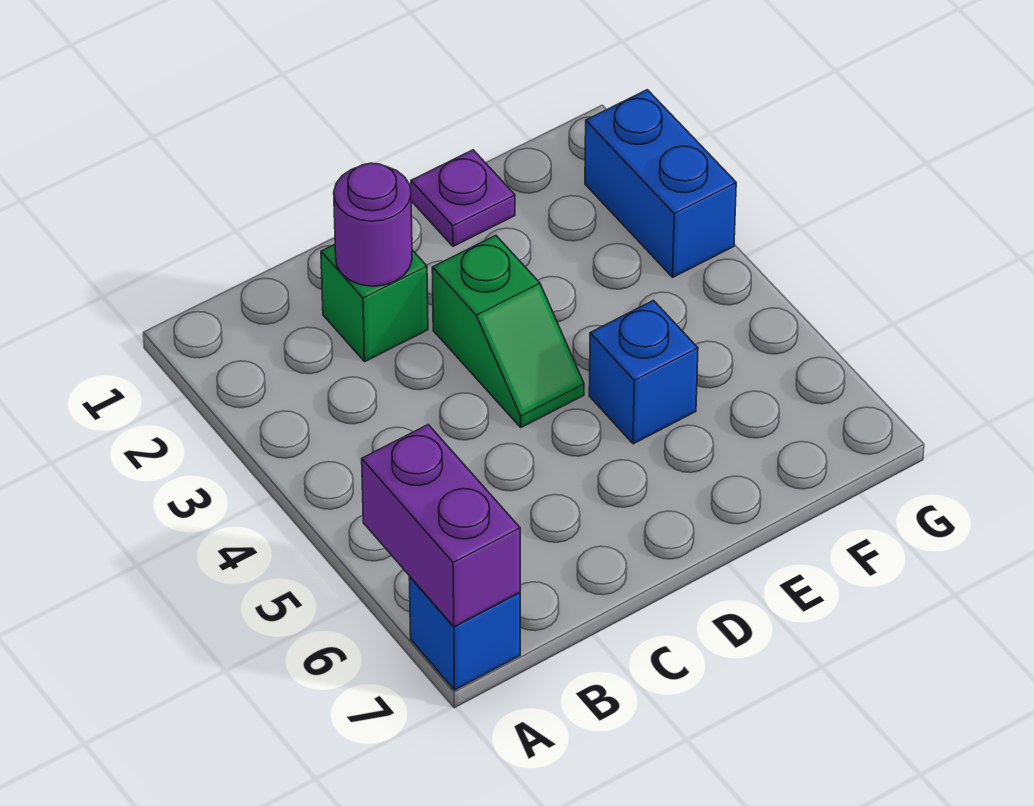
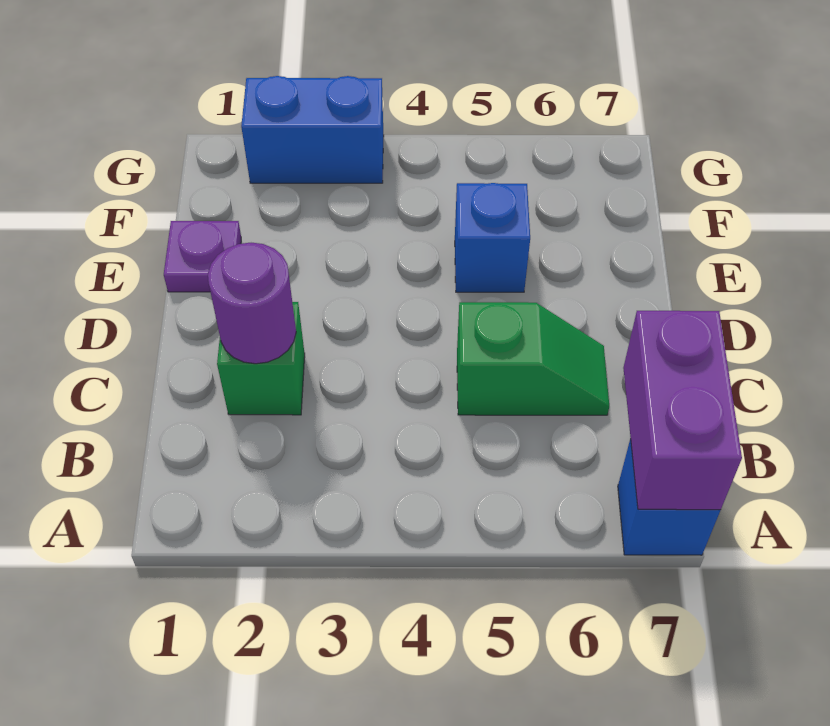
purple brick A6:A7 level 2 -> purple brick A7:B7 level 2
green slope D3:D4 level 1 top 3 -> green slope C5:C6 level 1 top 5

